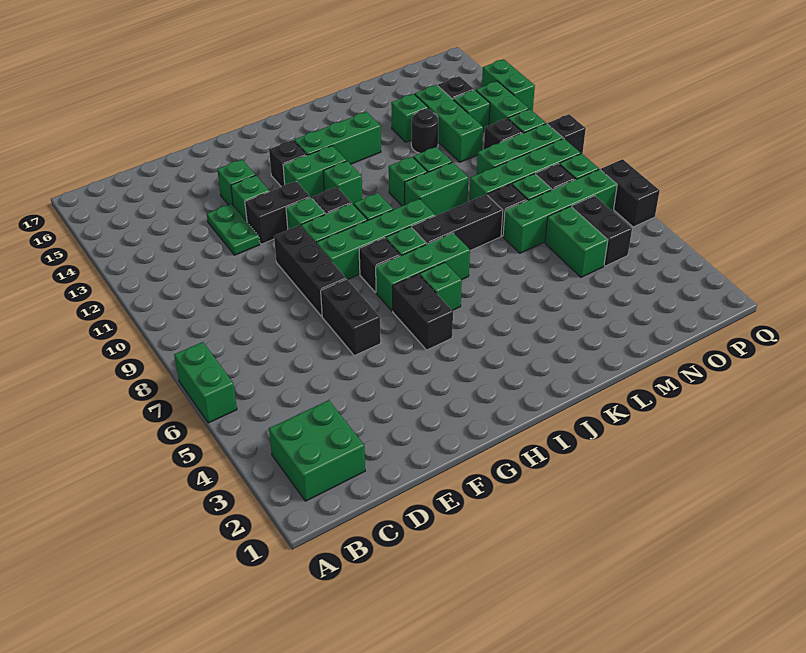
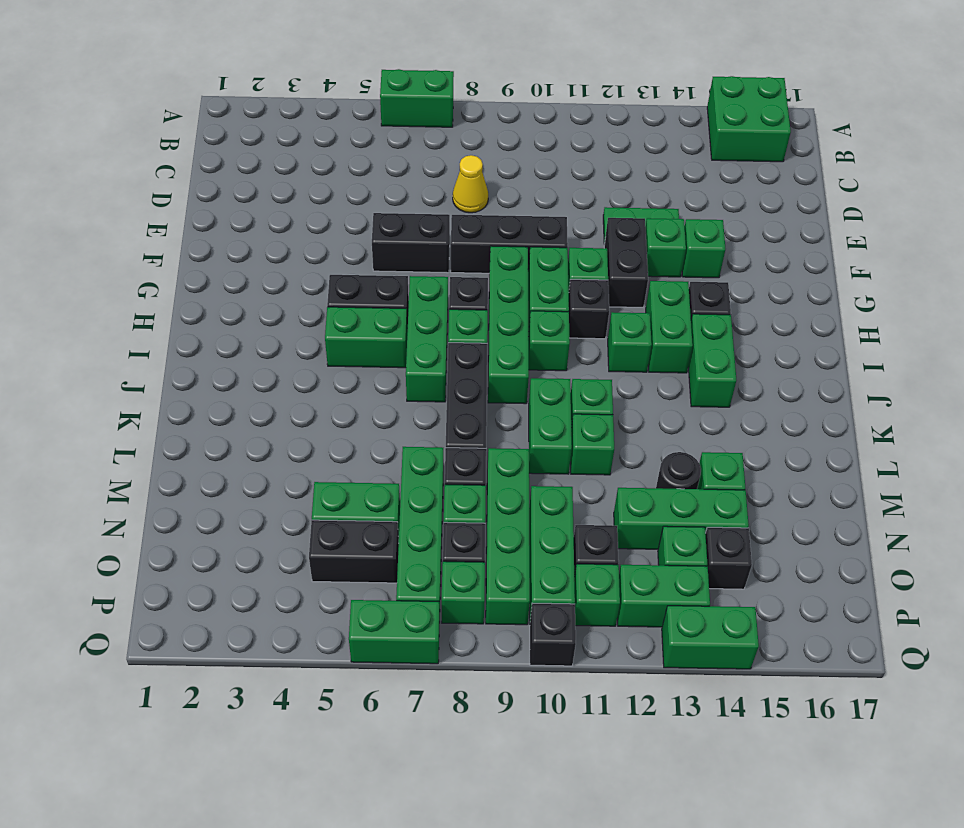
green brick B2:C3 level 1 -> green brick A15:B16 level 1
none -> yellow cone D8 level 1
green brick I6 level 1 -> green brick I5:I6 level 1
green brick I14:K14 level 1 -> green brick I14:J14 level 1
black brick Q6:Q7 level 1 -> green brick Q6:Q7 level 1

